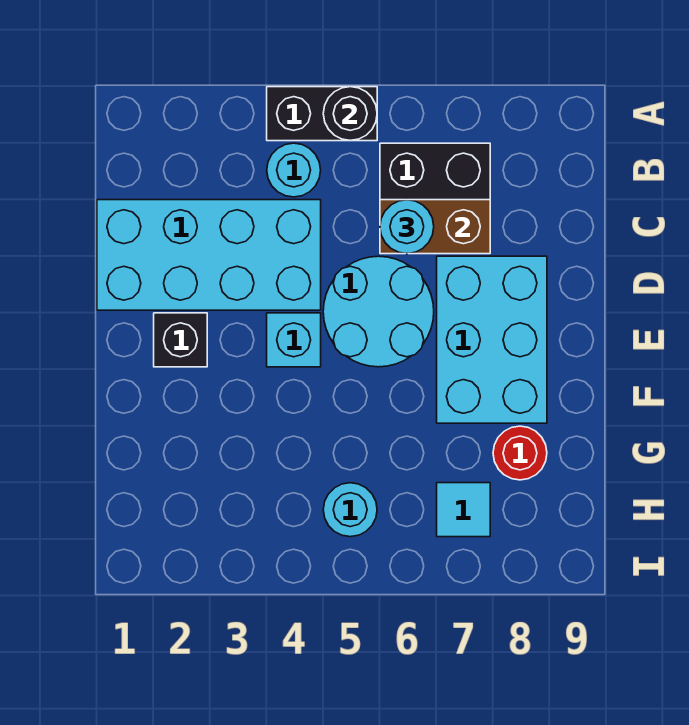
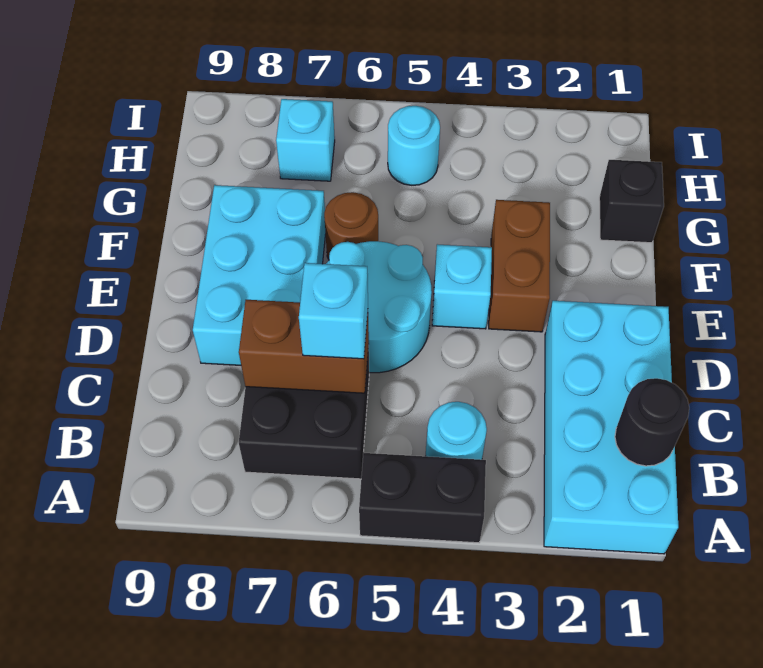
black round brick A5 level 2 -> black round brick B1 level 2
cyan brick C1:D4 level 1 -> cyan brick A1:D2 level 1
cyan round brick C6 level 3 -> cyan brick C6 level 3
black brick E2 level 1 -> black brick G1 level 1
none -> brown brick E3:F3 level 1
none -> brown round brick F6 level 1
red round brick G8 level 1 -> none
cyan tile H7 level 1 -> cyan brick H7 level 1

